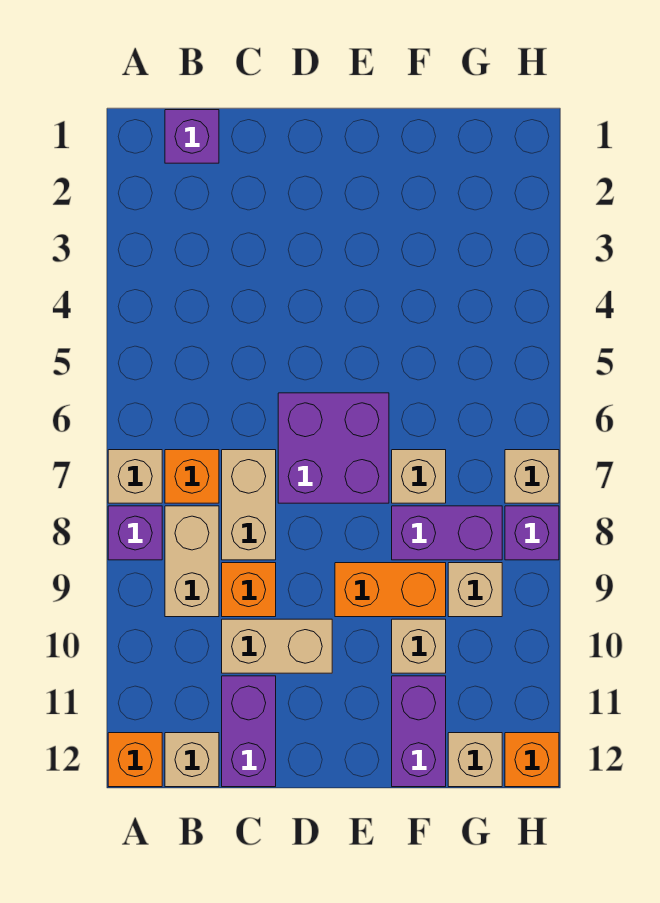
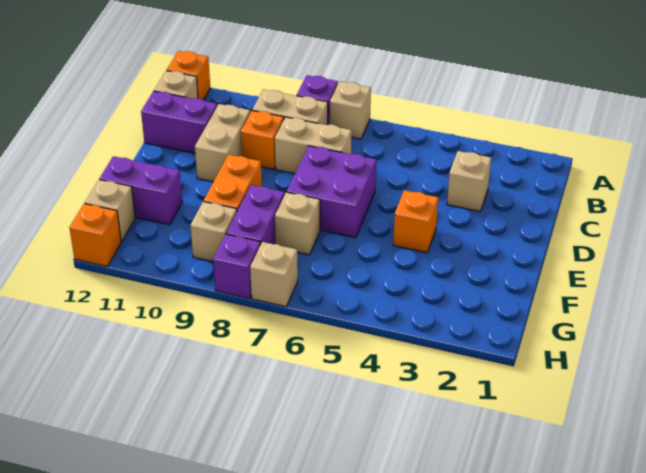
purple brick B1 level 1 -> none
orange brick B7 level 1 -> orange brick E4 level 1
tan brick F10 level 1 -> tan brick C3 level 1

